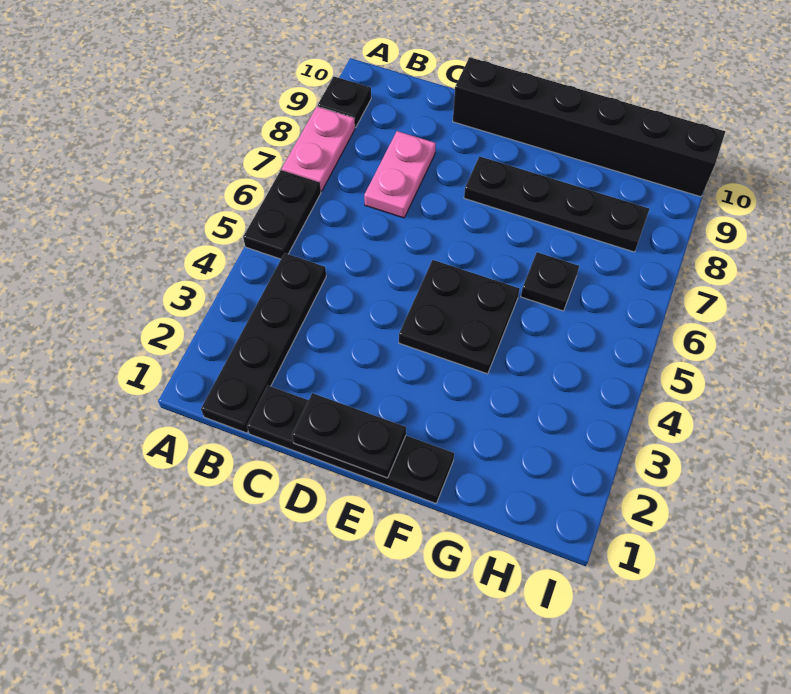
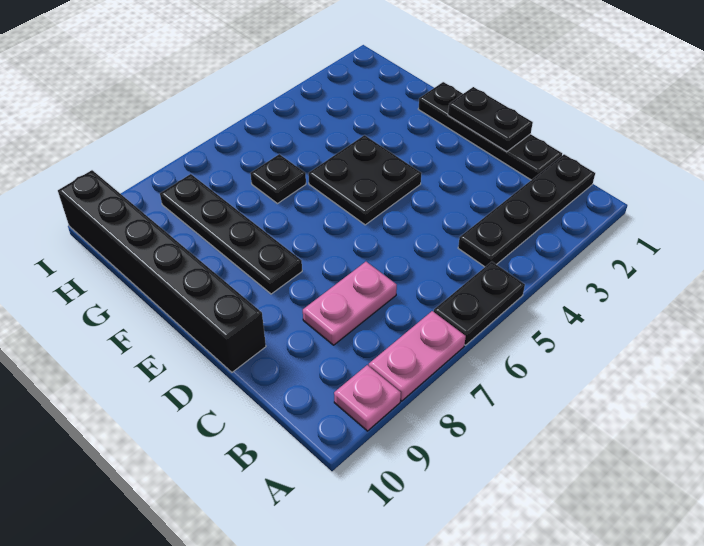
black plate A9 level 1 -> pink plate A9 level 1

